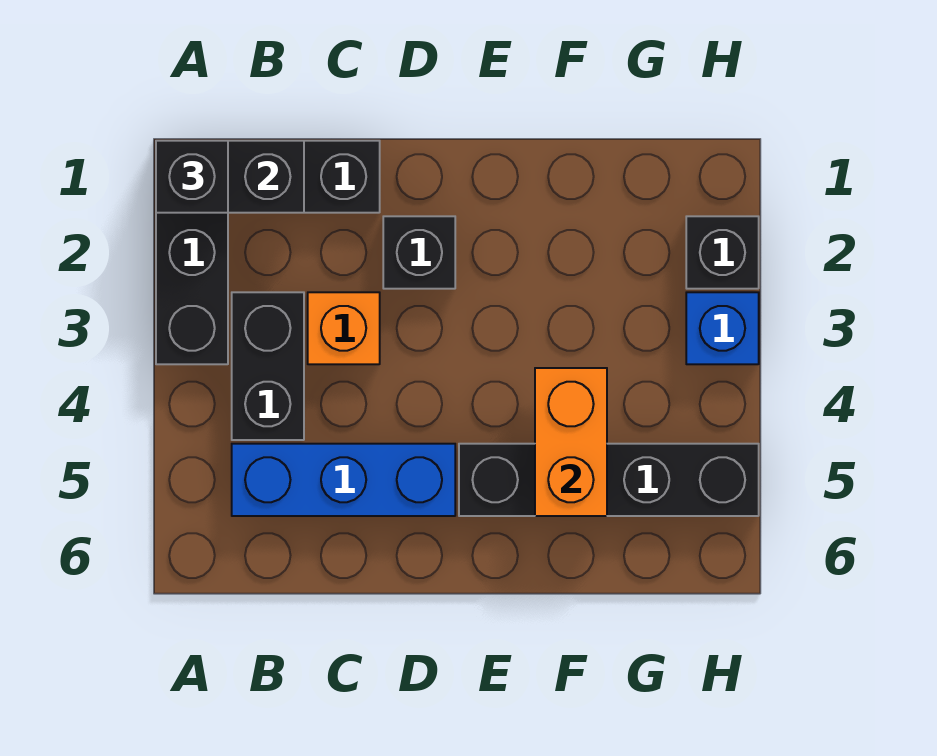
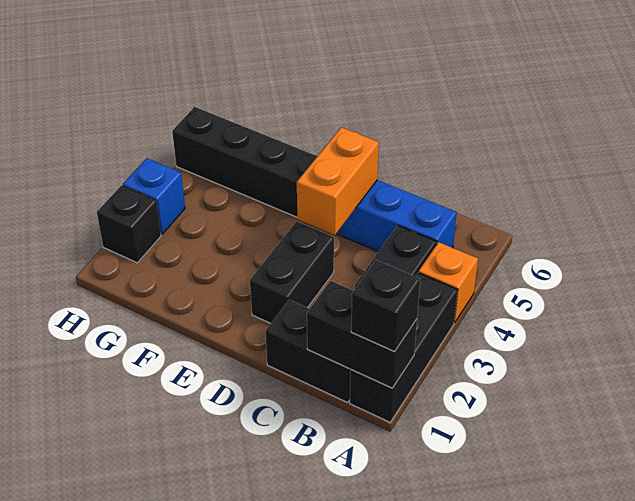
orange brick C3 level 1 -> orange brick A4 level 1
black brick D2 level 1 -> black brick D2:D3 level 1
orange brick F4:F5 level 2 -> orange brick D4:D5 level 2

